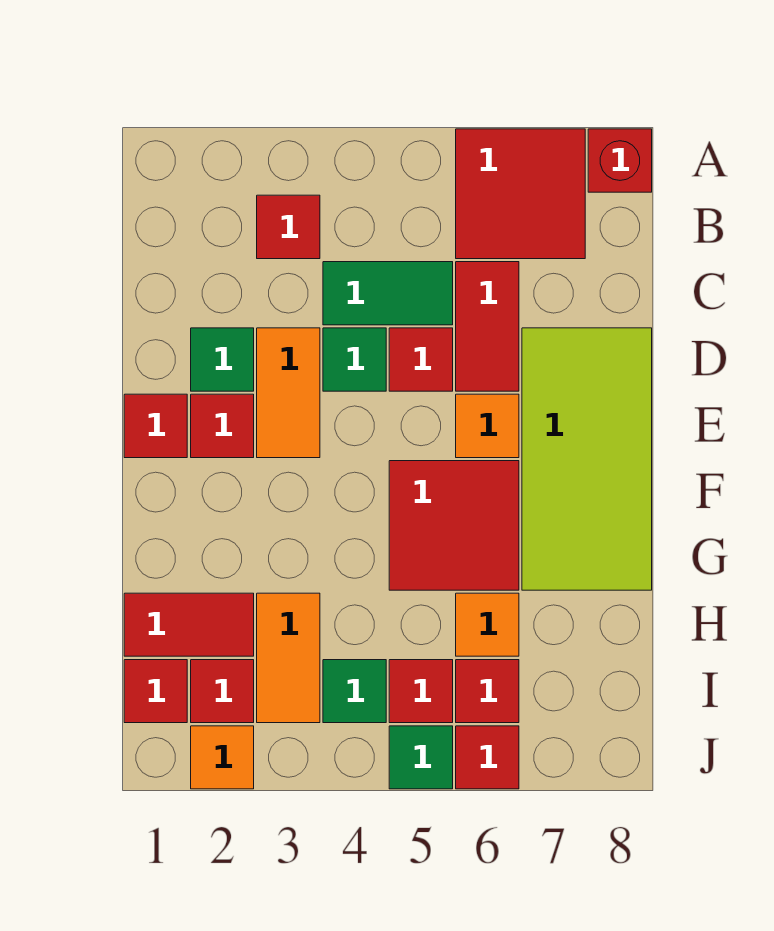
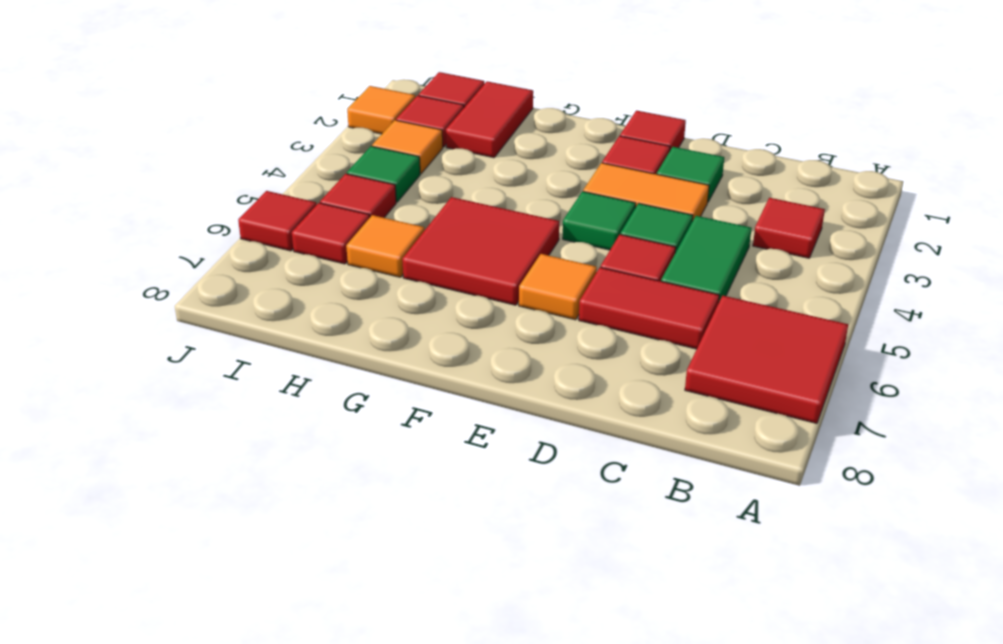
red brick A8 level 1 -> none
lime tile D7:G8 level 1 -> none
orange tile H3:I3 level 1 -> orange tile I3 level 1
green tile J5 level 1 -> green tile E4 level 1

